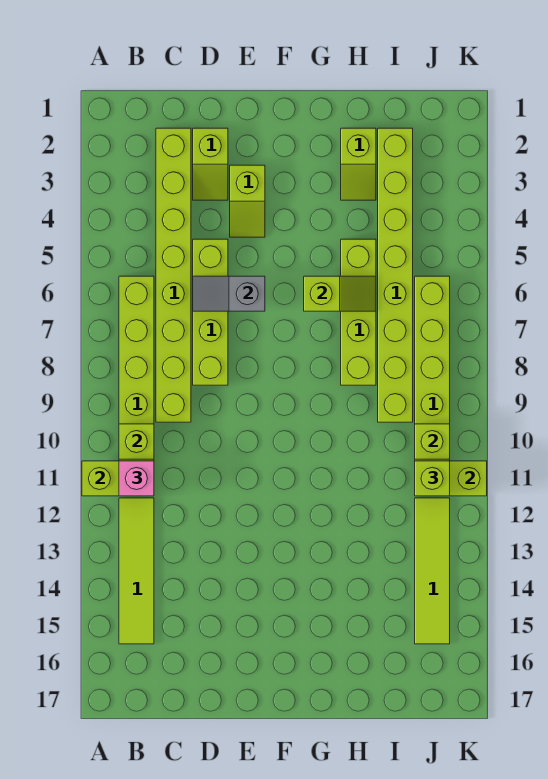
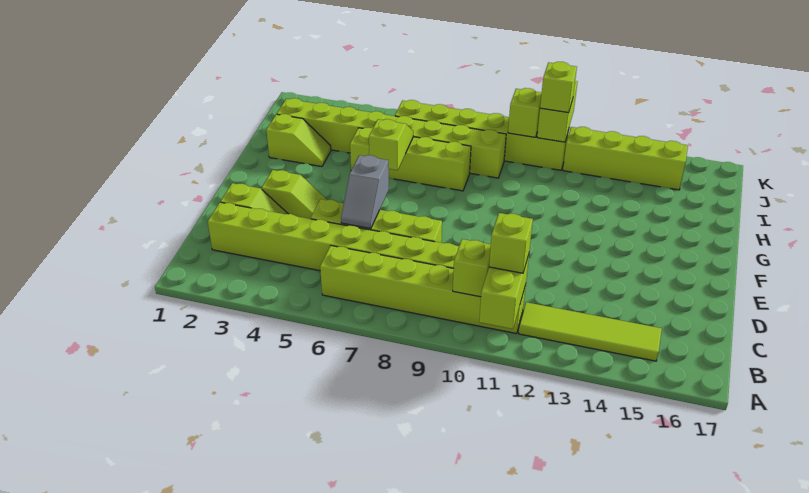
pink brick B11 level 3 -> lime brick B11 level 3
lime tile J12:J15 level 1 -> lime brick J12:J15 level 1

